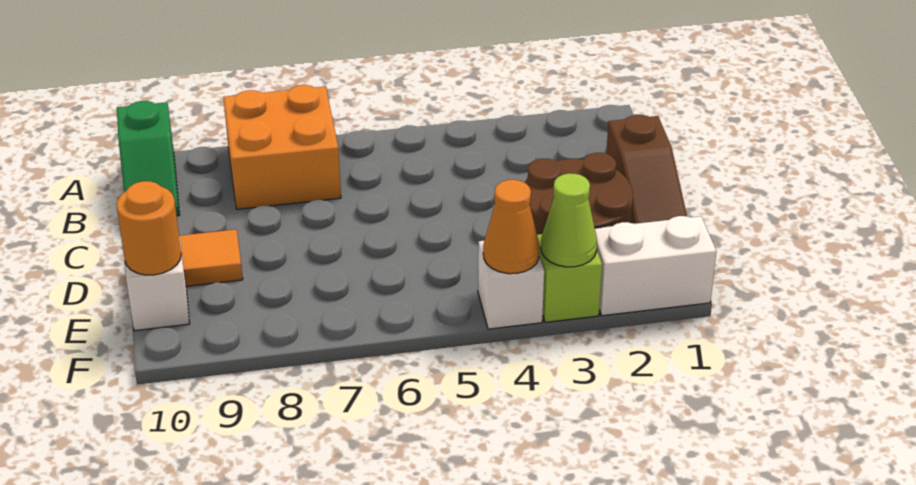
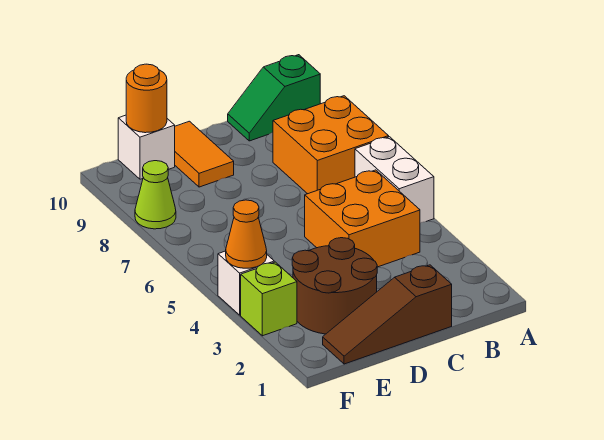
none -> orange brick B4:C5 level 1
white brick F1:F2 level 1 -> white brick A5:A6 level 1
lime cone F3 level 2 -> lime cone F8 level 1

